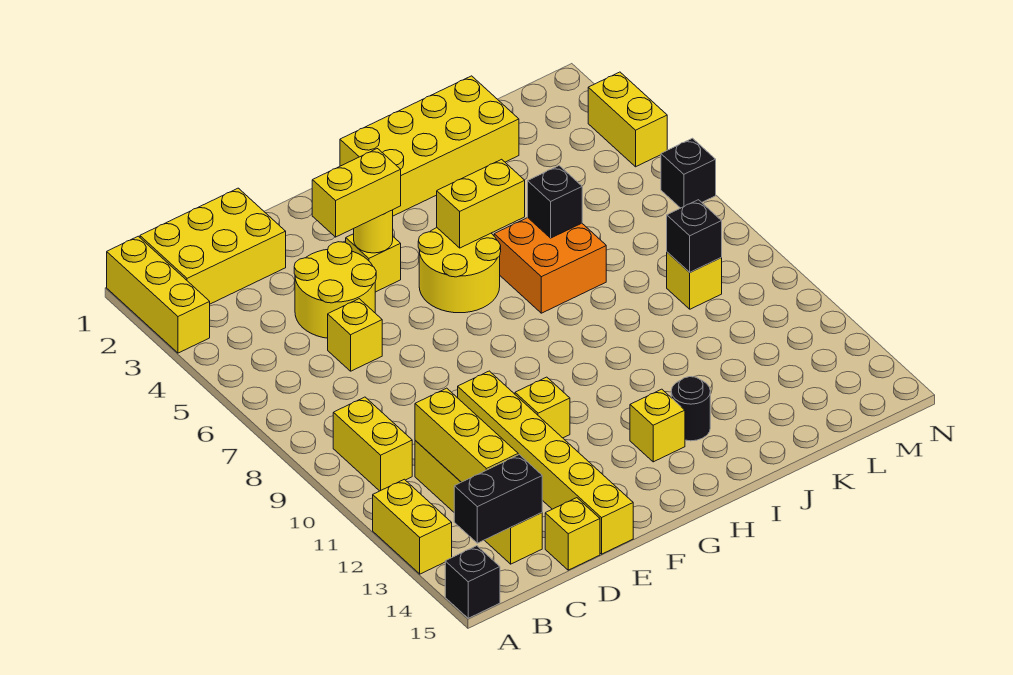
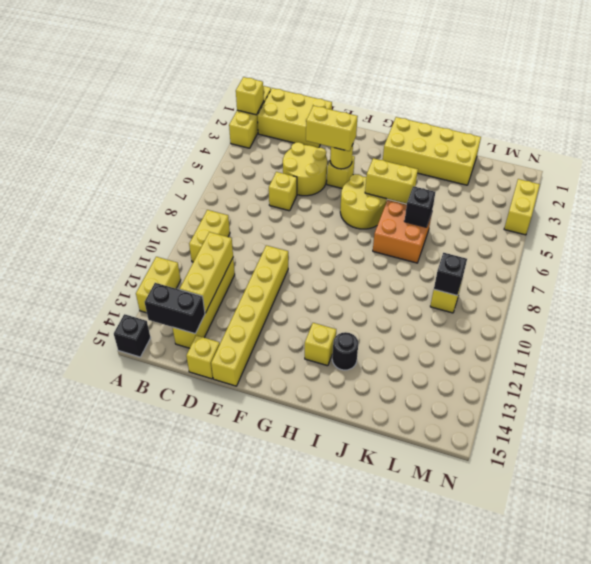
yellow brick F11 level 1 -> yellow brick A2 level 2
black brick N6 level 1 -> none

